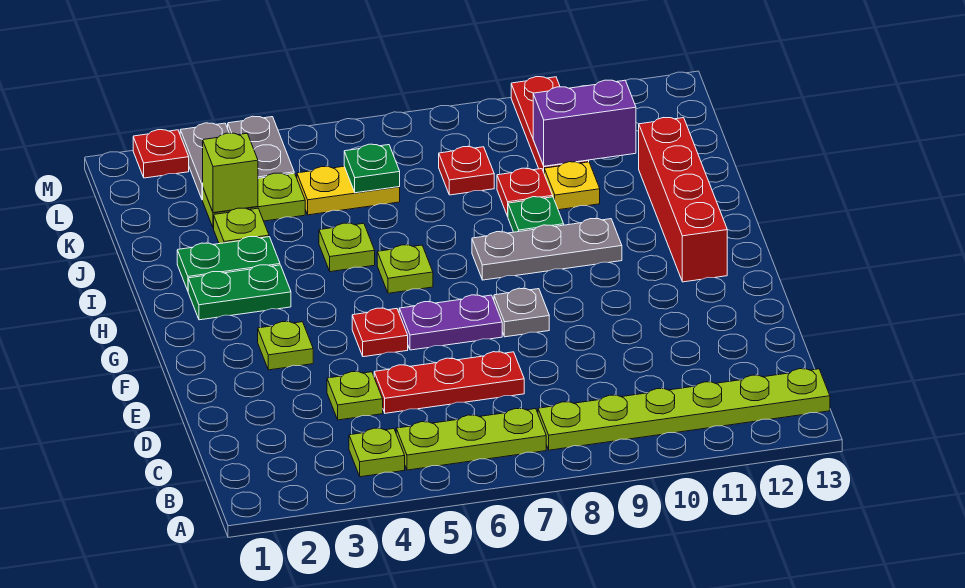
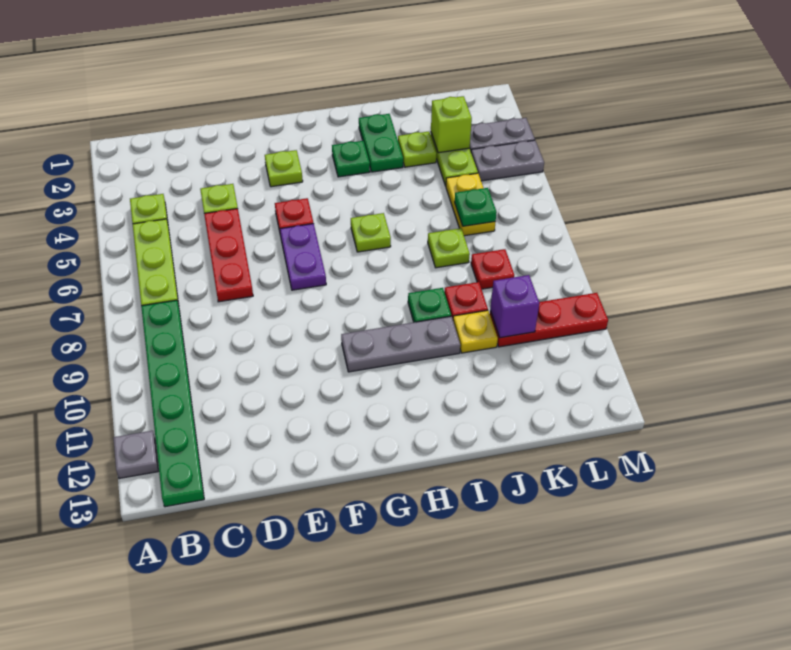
lime plate B8:B13 level 1 -> green plate B8:B13 level 1
grey plate F8 level 1 -> grey plate A12 level 1
red brick G12:J12 level 1 -> none
green plate H2:H3 level 1 -> green plate H3 level 1
grey plate H8:H10 level 1 -> grey plate G10:I10 level 1
lime plate I5 level 1 -> lime plate J7 level 1
purple brick K10:K11 level 2 -> purple brick K10 level 2
red plate M2 level 1 -> none

